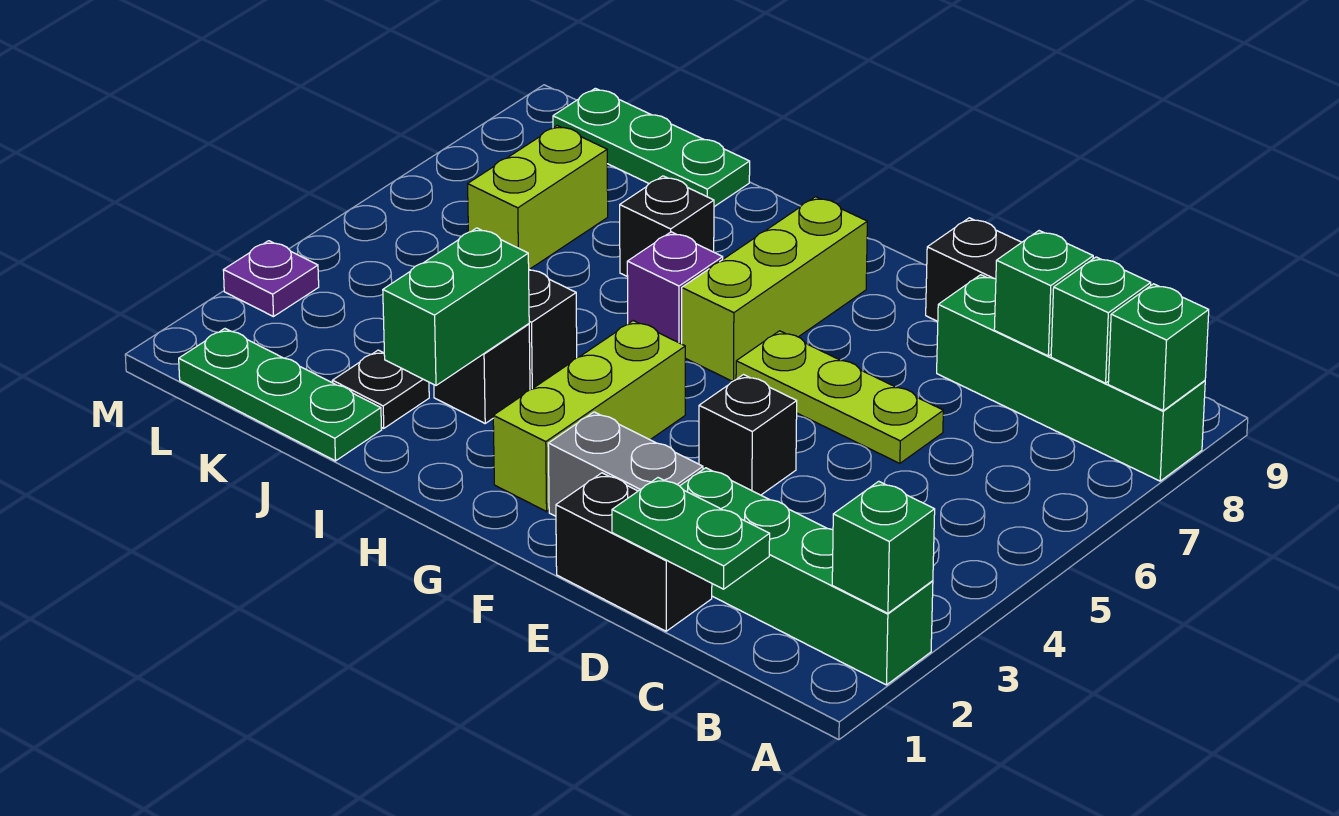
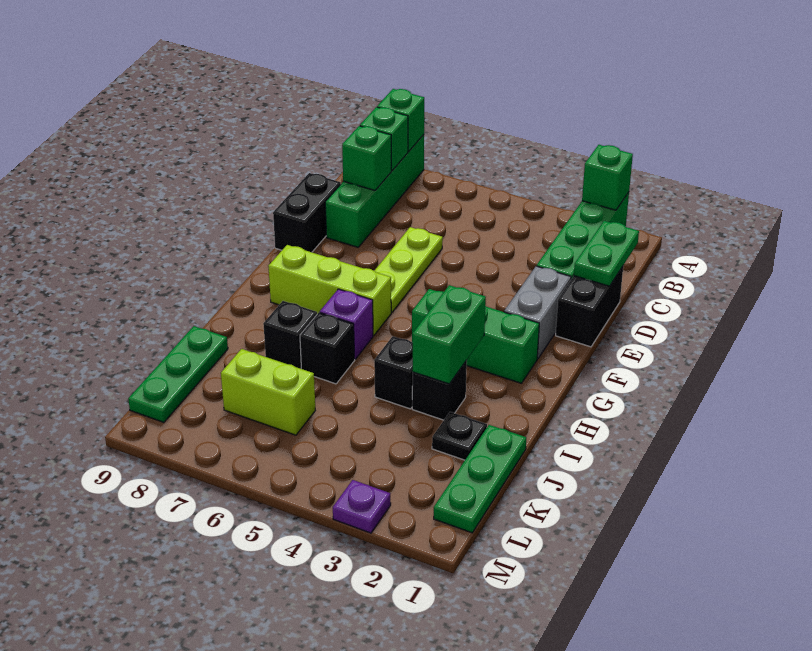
black brick E4 level 1 -> black brick I6 level 1
lime brick G2:G4 level 1 -> green brick G2:G4 level 1
green brick I2:I3 level 2 -> green brick H3:I3 level 2

